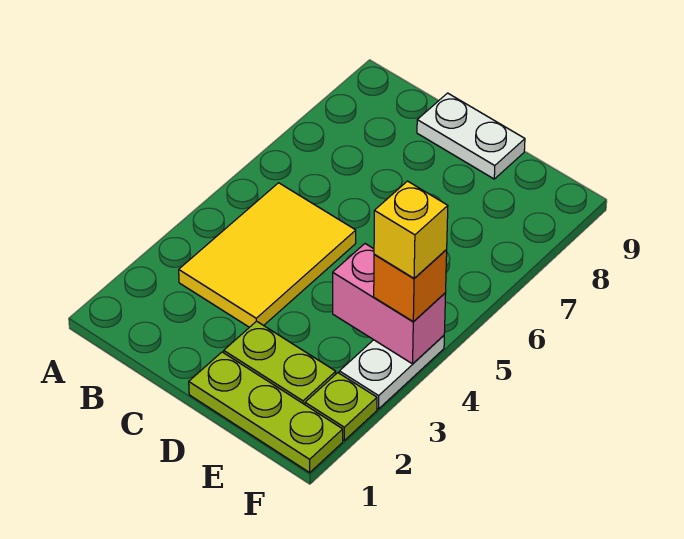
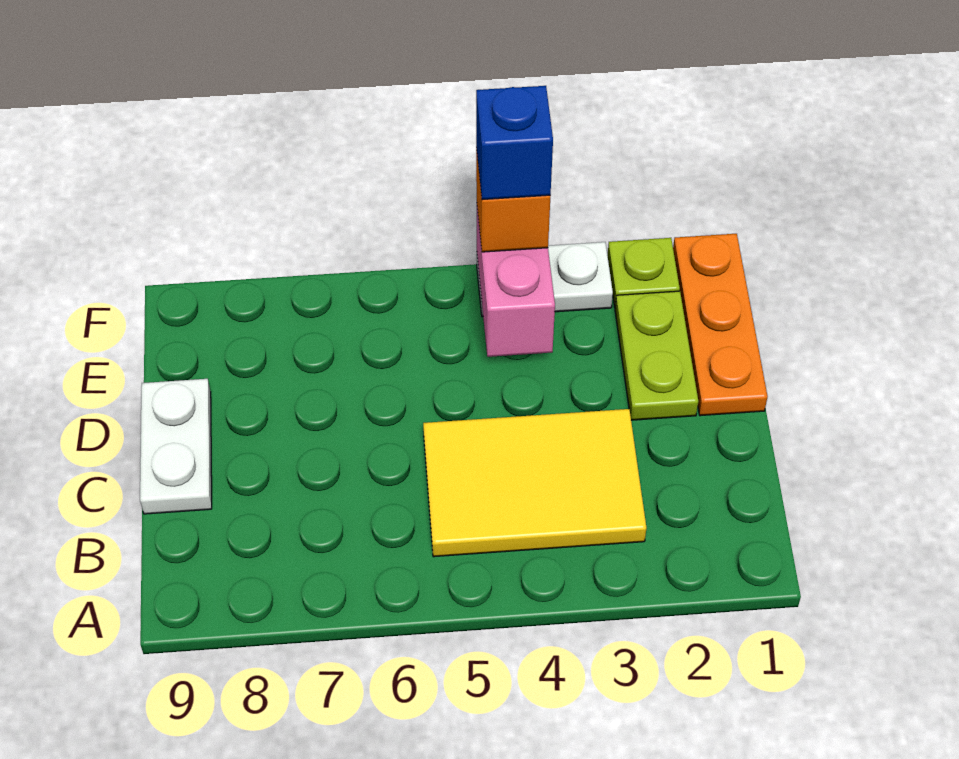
lime plate D1:F1 level 1 -> orange plate D1:F1 level 1
yellow brick F4 level 4 -> blue brick F4 level 4

